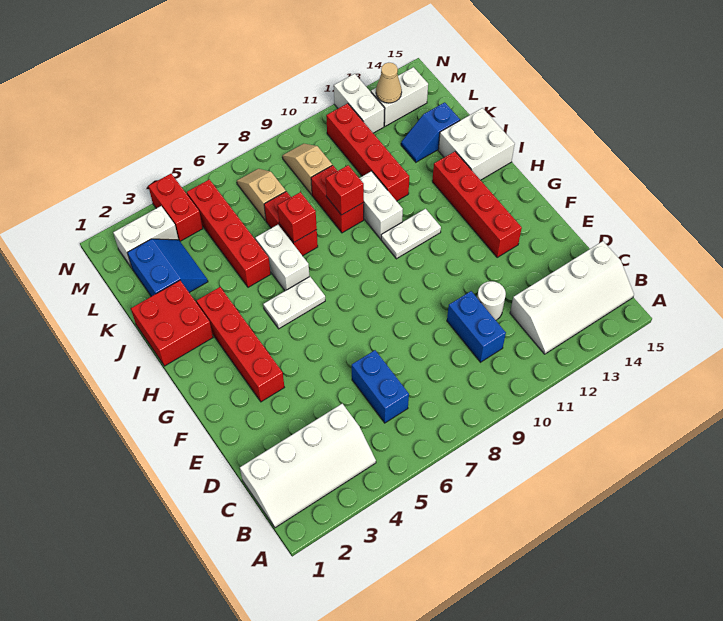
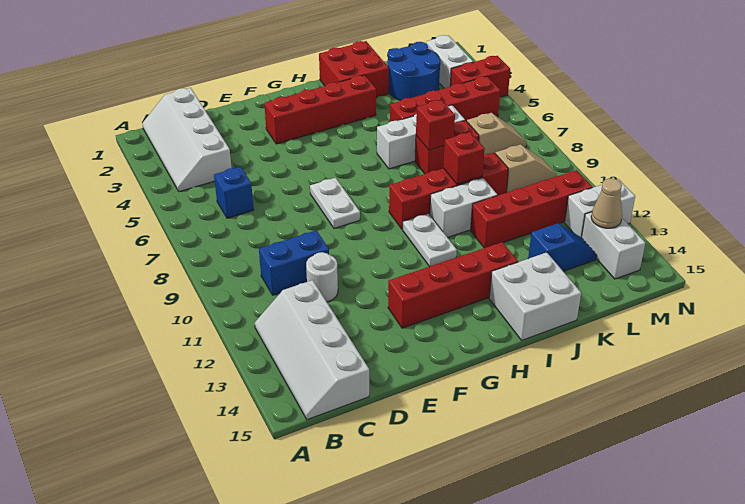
blue brick C6:D6 level 1 -> blue brick C6 level 1
white plate H5:H6 level 1 -> white plate F7:F8 level 1
white brick I6:J6 level 1 -> white brick I6:K6 level 1
red brick J9:K9 level 1 -> red brick H9:K9 level 1
blue slope K2:L3 level 1 top 2 -> blue round brick K2:L3 level 1
blue slope K13:K14 level 1 top 14 -> blue slope K13:L13 level 1 top K

